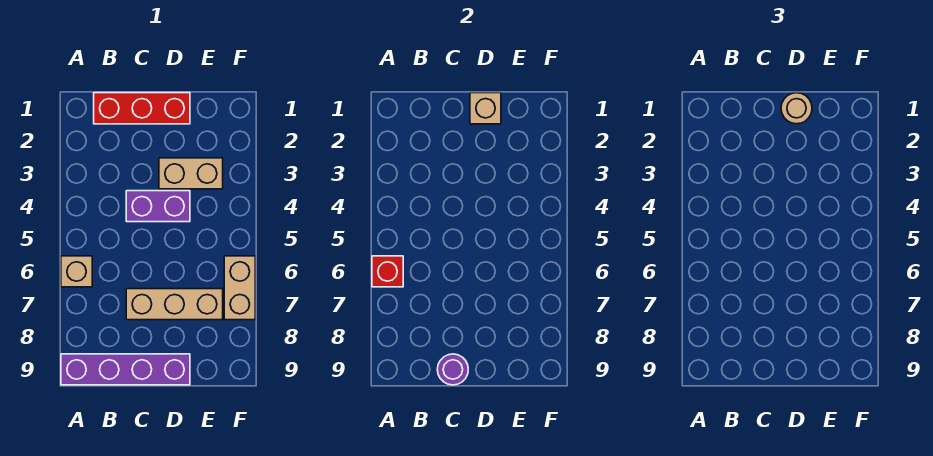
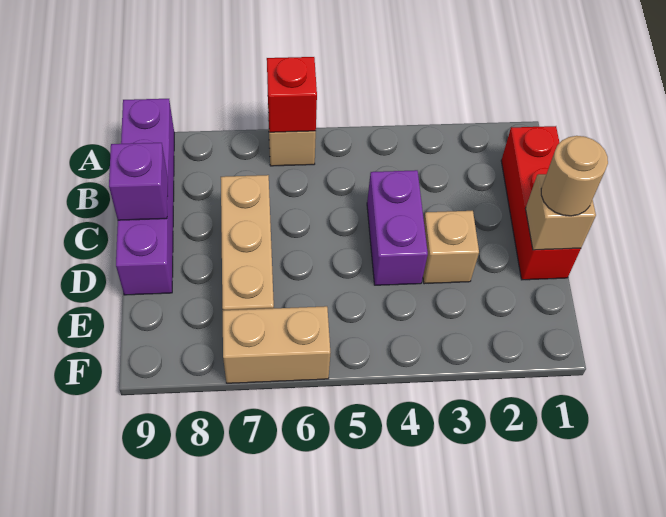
purple round brick C9 level 2 -> purple brick C9 level 2
tan brick D3:E3 level 1 -> tan brick D3 level 1

